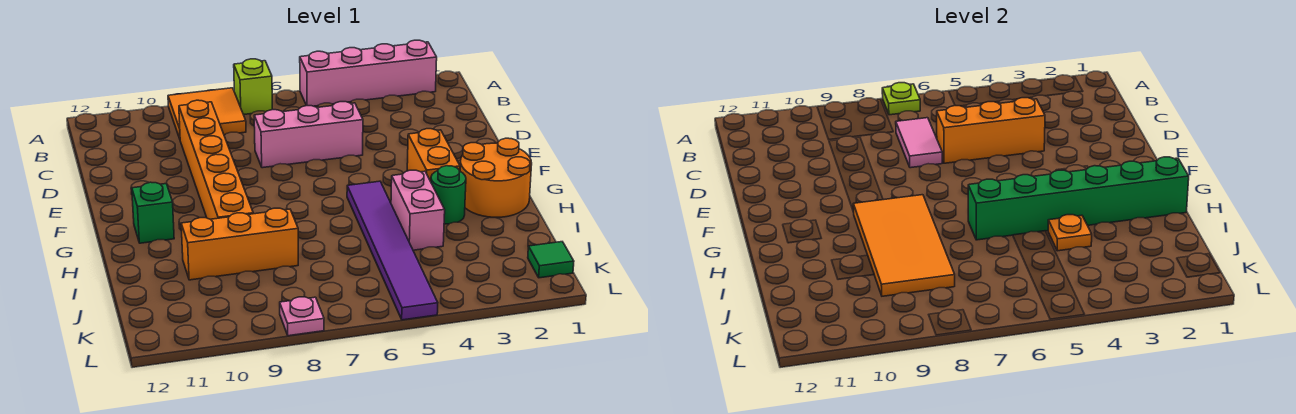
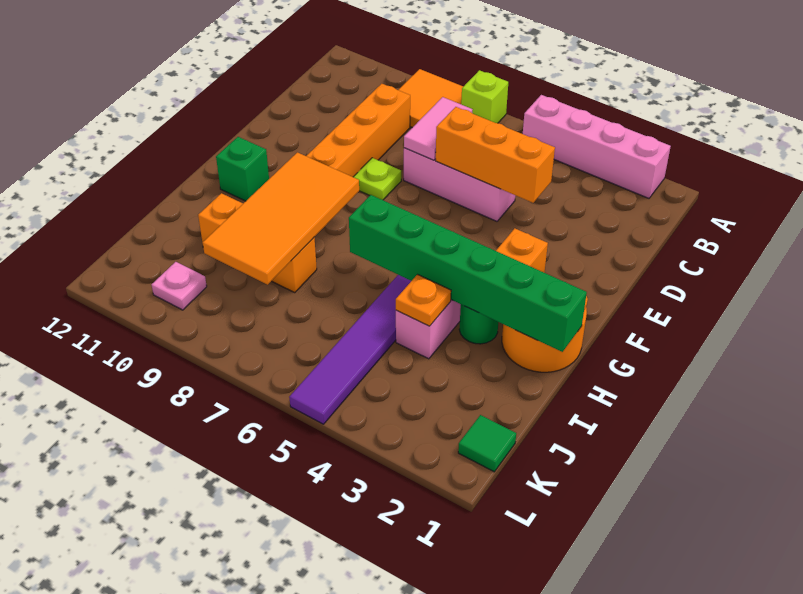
lime plate A7 level 2 -> lime plate E8 level 1
pink plate L8 level 1 -> pink plate K10 level 1

